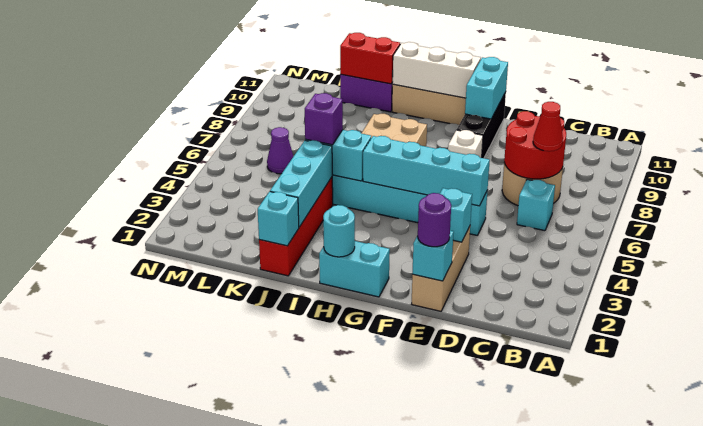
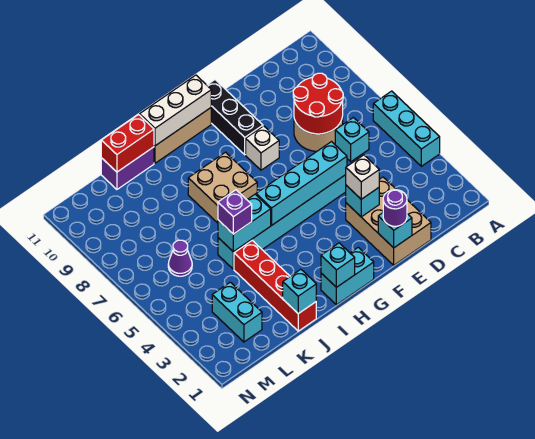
red cone C7 level 3 -> none
tan brick E1:E3 level 1 -> tan brick D1:E3 level 1
none -> white brick E3 level 3
cyan brick F10:F11 level 2 -> cyan brick L2:L3 level 1
cyan round brick H1 level 2 -> cyan brick H1 level 2
cyan brick J2:J4 level 2 -> cyan brick A4:A6 level 1

